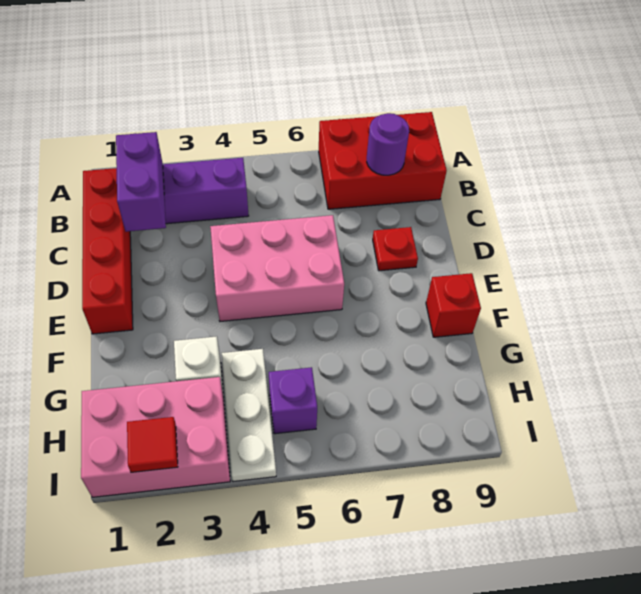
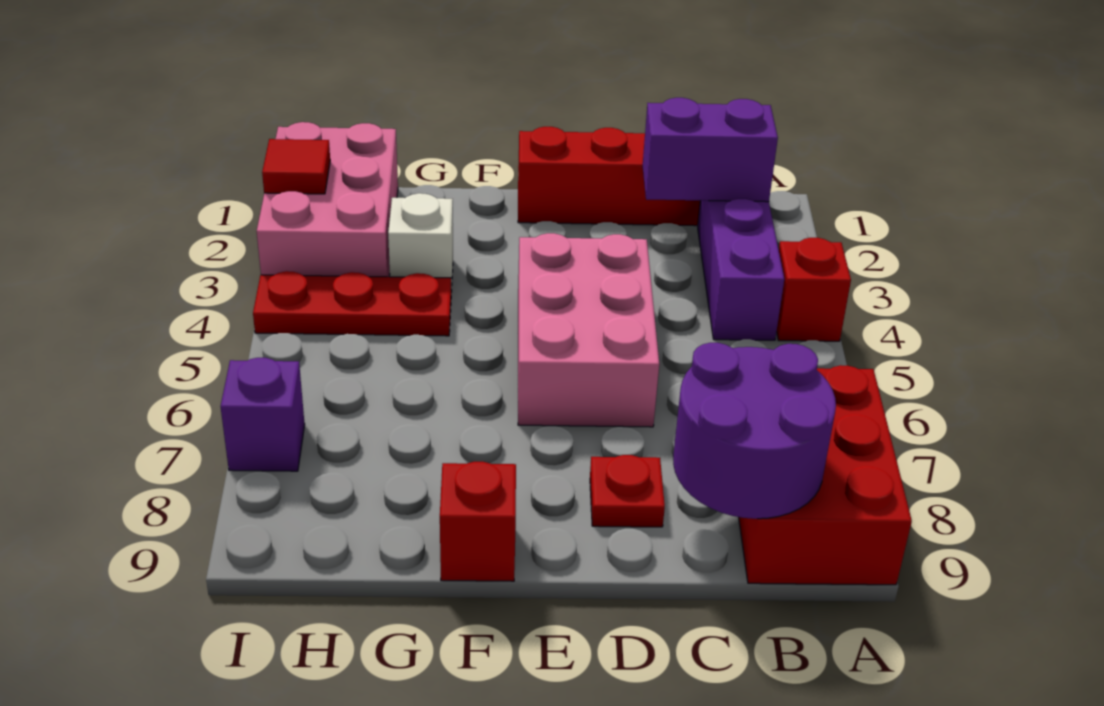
none -> red brick A4 level 1
purple round brick B8 level 2 -> purple round brick B8:C9 level 2
white plate G4:I4 level 1 -> red plate G4:I4 level 1
purple brick H5 level 1 -> purple brick I7 level 1

